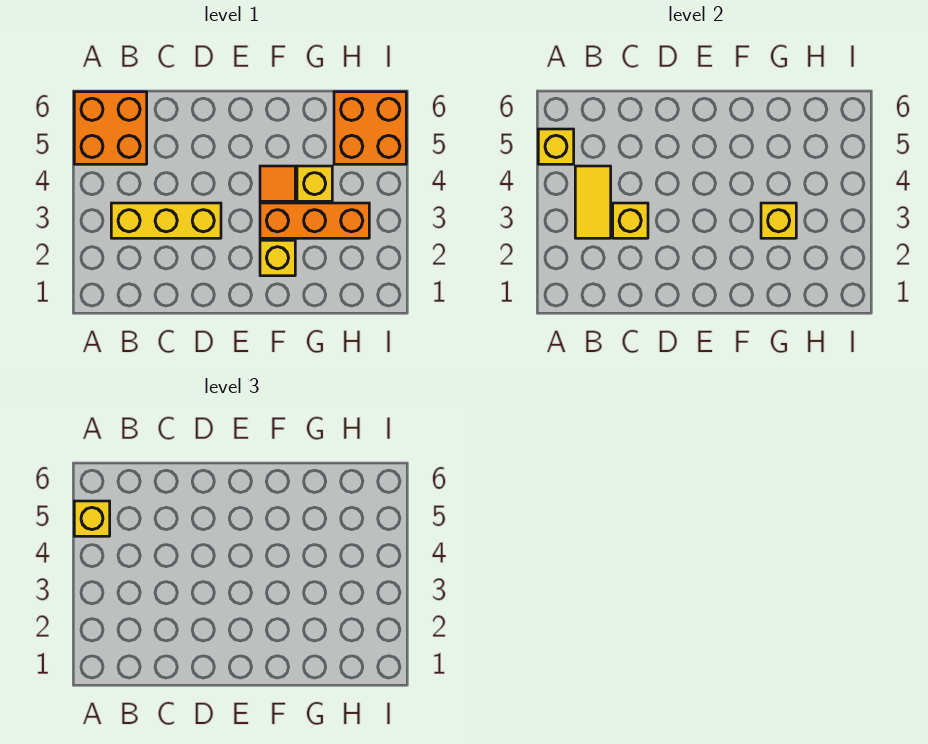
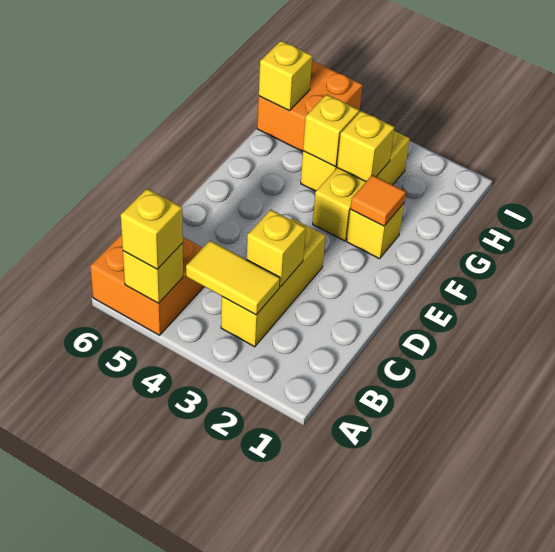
orange brick F3:H3 level 1 -> yellow brick F3:H3 level 1
orange tile F4 level 1 -> orange tile F2 level 2
none -> yellow brick G4 level 2
none -> yellow brick H6 level 2

